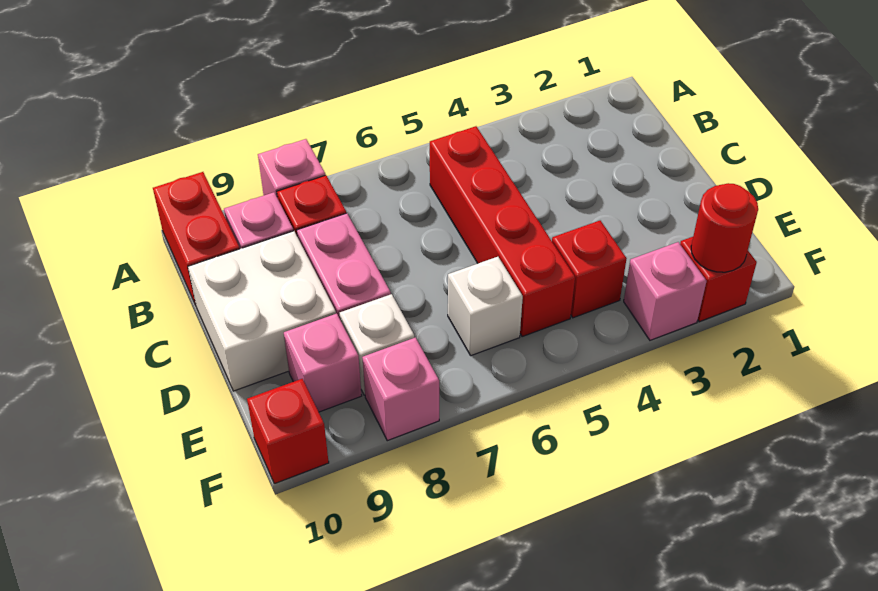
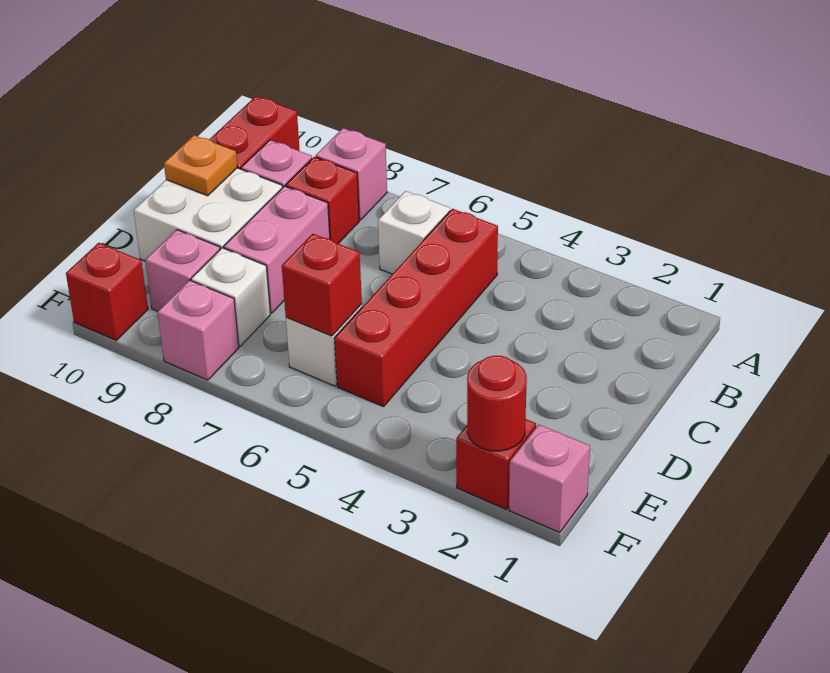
none -> white brick B6 level 1
none -> orange plate C10 level 2
red brick E4 level 1 -> red brick E6 level 2
pink brick F3 level 1 -> pink brick F1 level 1

